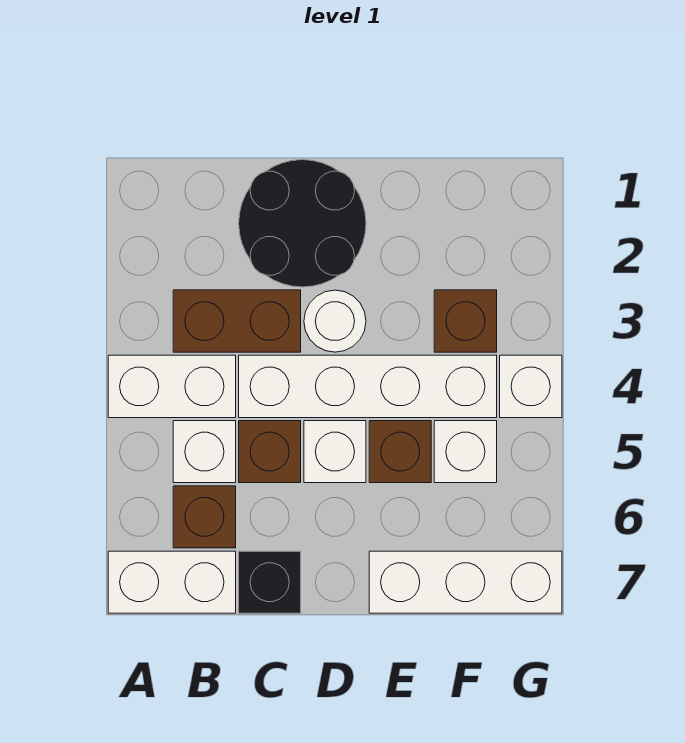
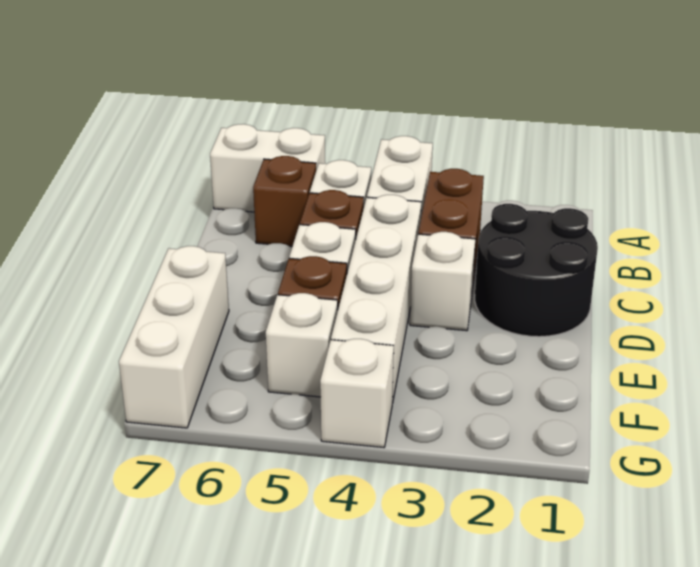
white brick A7:B7 level 1 -> white brick A6:A7 level 1
black brick C7 level 1 -> none
white round brick D3 level 1 -> white brick D3 level 1
brown brick F3 level 1 -> none

